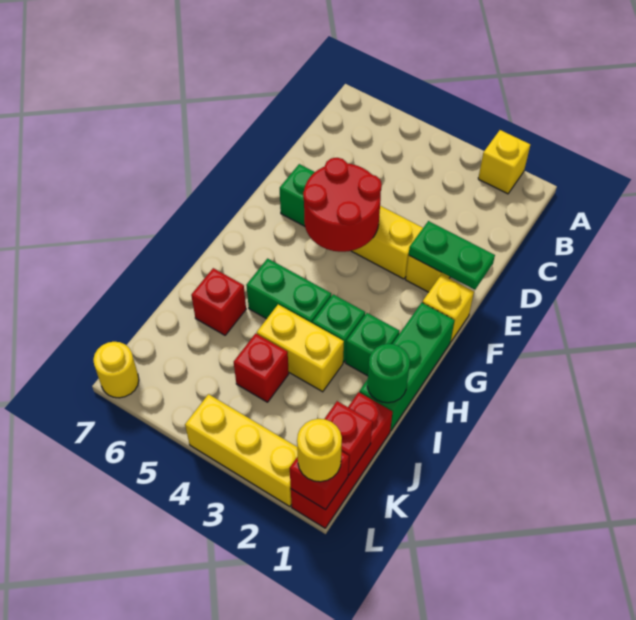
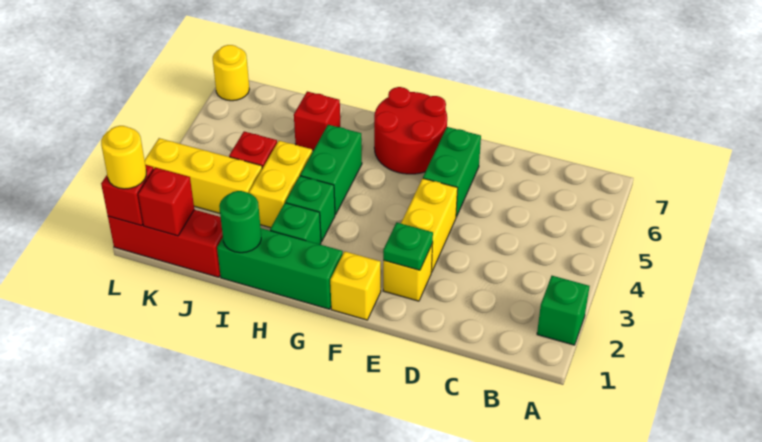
yellow brick A2 level 1 -> green brick A2 level 1
green plate E1:E2 level 2 -> green plate E2 level 2
red round brick E4:F5 level 2 -> red round brick F6:G7 level 1
yellow brick L2:L4 level 1 -> yellow brick J3:L3 level 1

